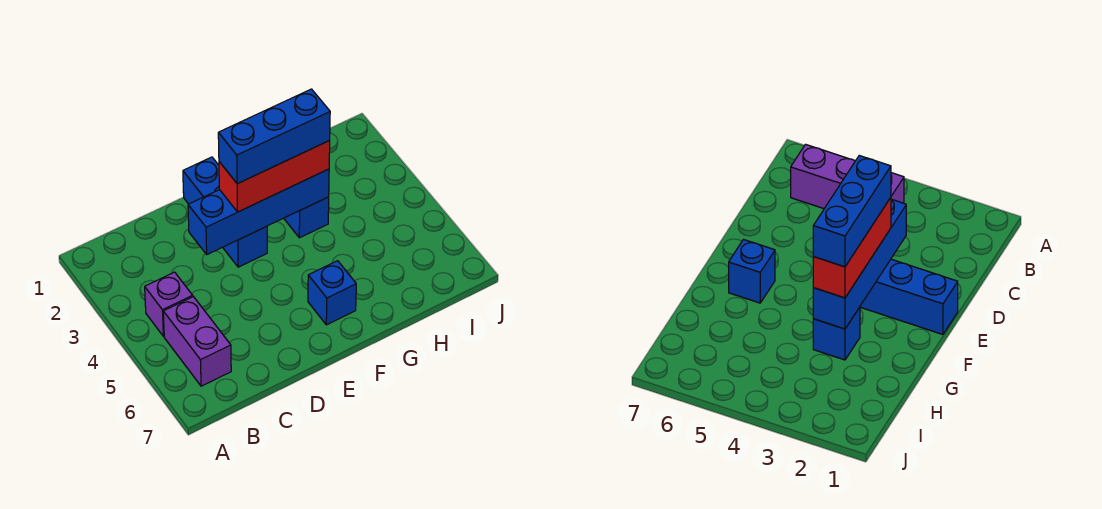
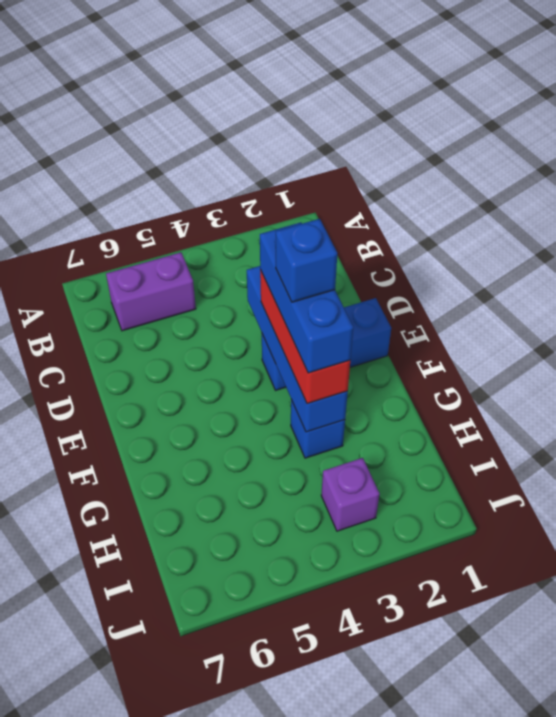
purple brick B4 level 1 -> purple brick I3 level 1
blue brick F6 level 1 -> blue brick F3 level 5

